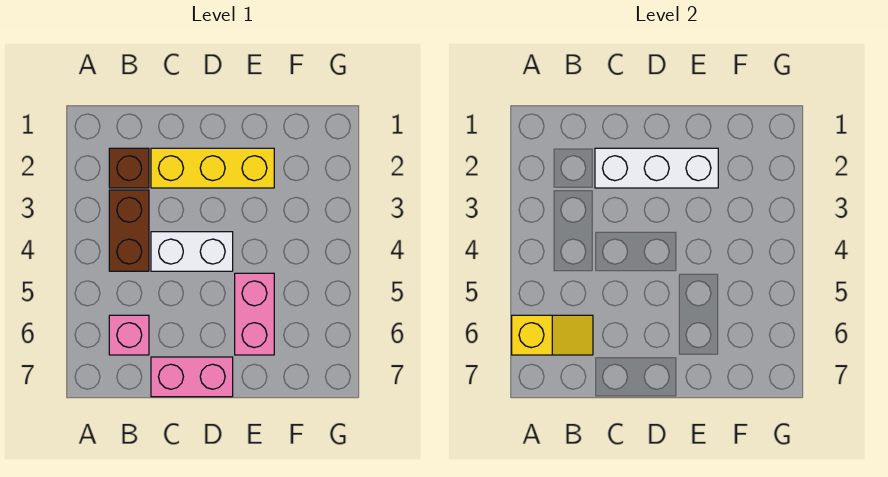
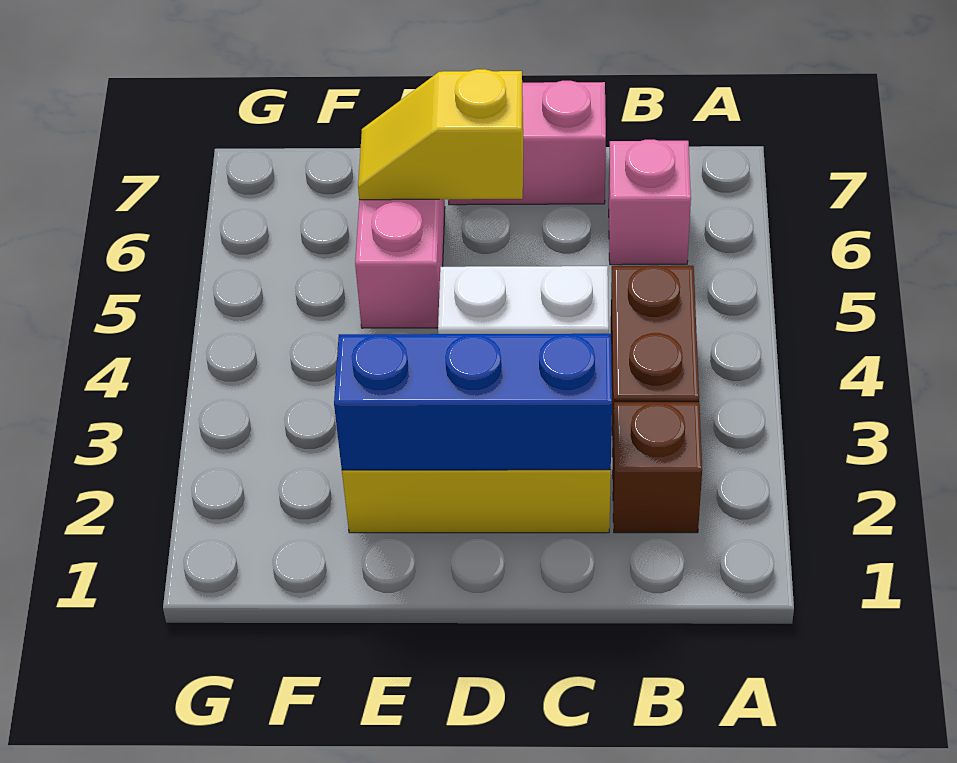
yellow slope A6:B6 level 2 top A -> yellow slope D6:E6 level 2 top D
white brick C2:E2 level 2 -> blue brick C2:E2 level 2

